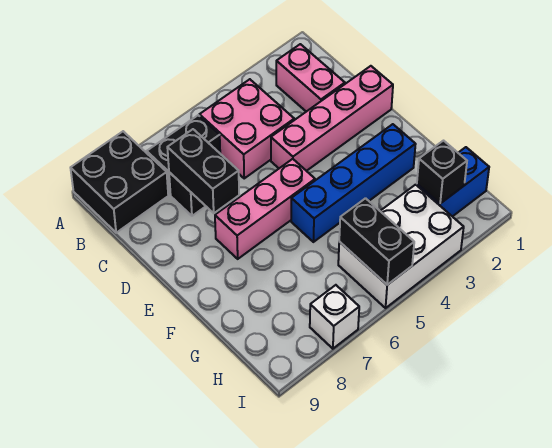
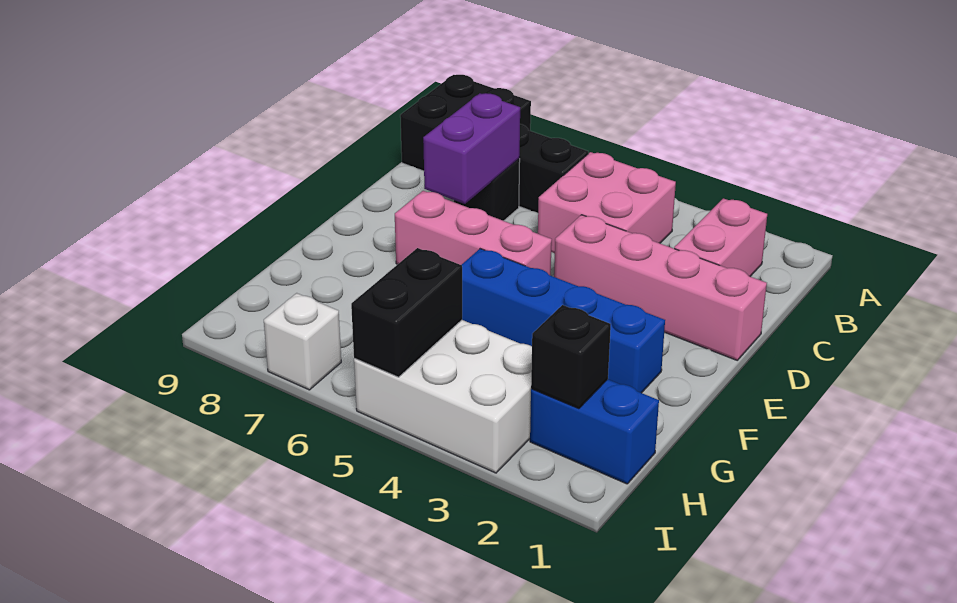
black brick C7:D7 level 2 -> purple brick C7:D7 level 2

